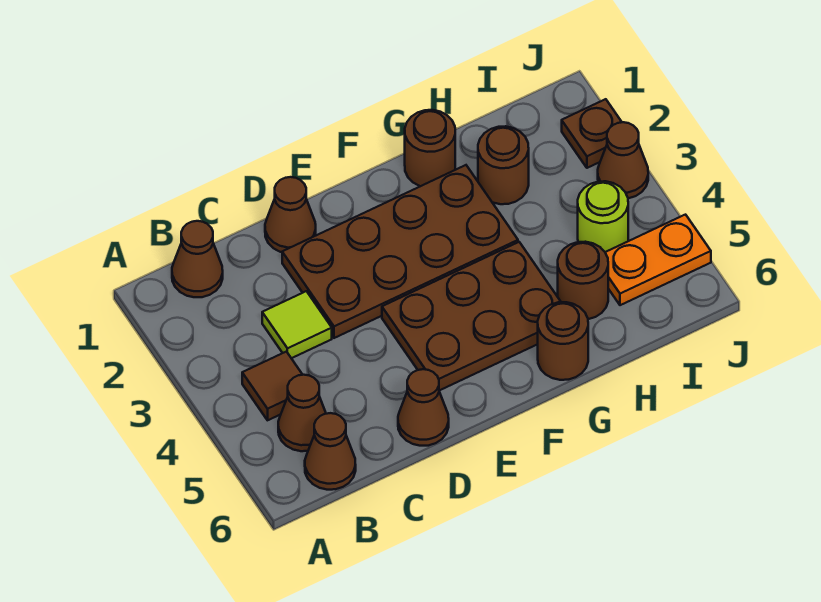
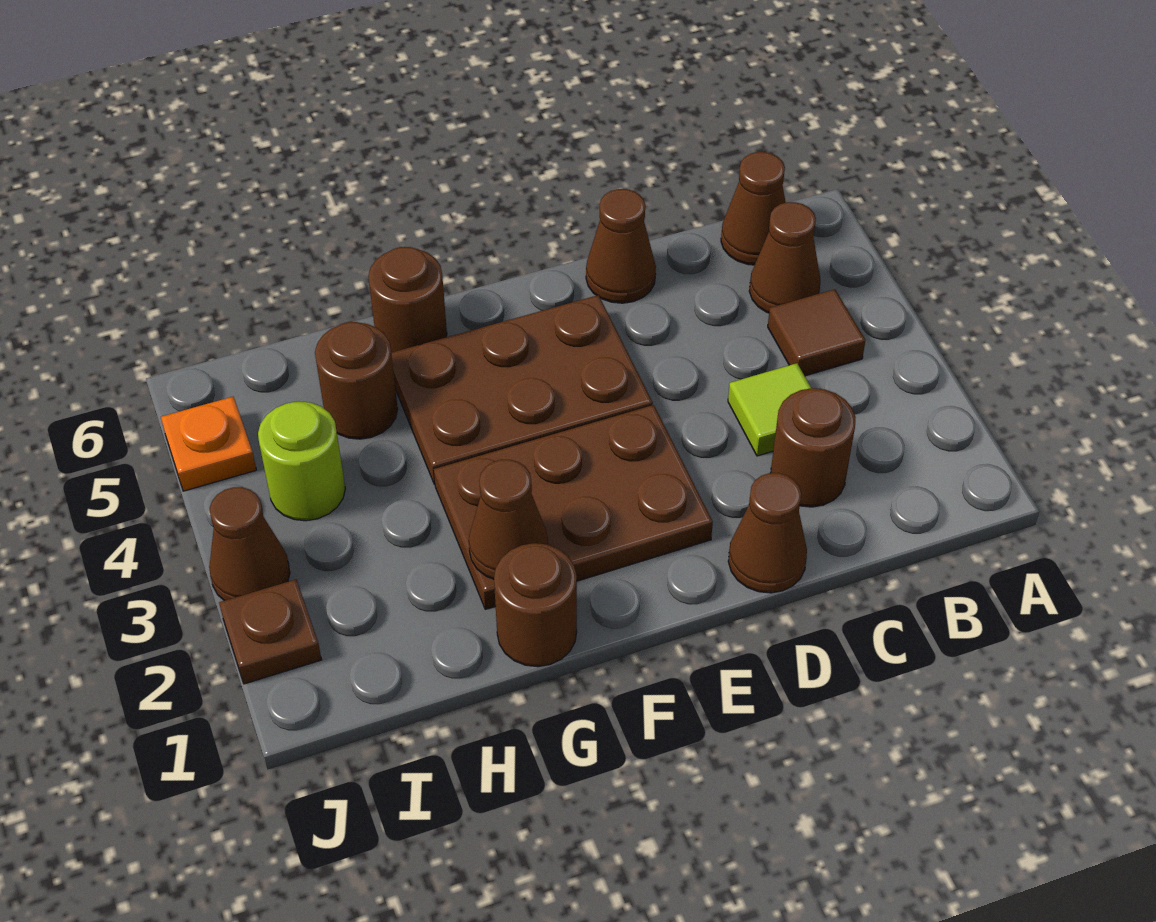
brown cone B1 level 1 -> brown cone G2 level 2
brown plate D2:G3 level 1 -> brown plate E2:G3 level 1
brown round brick H2 level 1 -> brown round brick C2 level 1
orange plate I5:J5 level 1 -> orange plate J5 level 1

